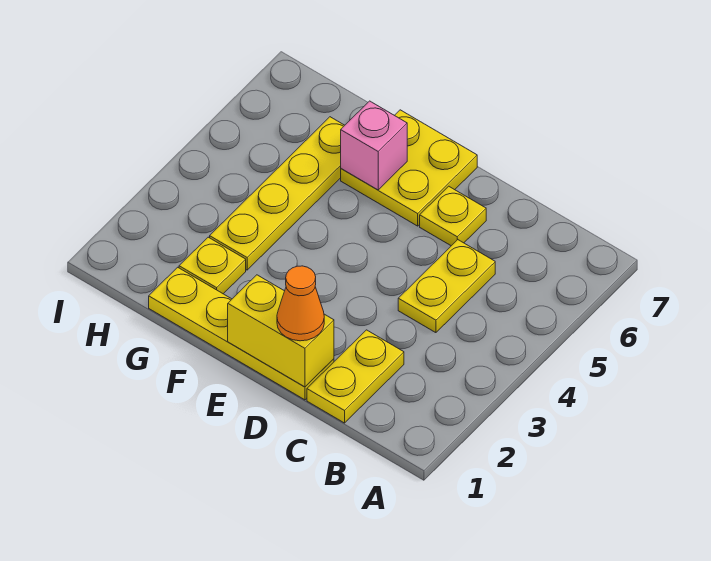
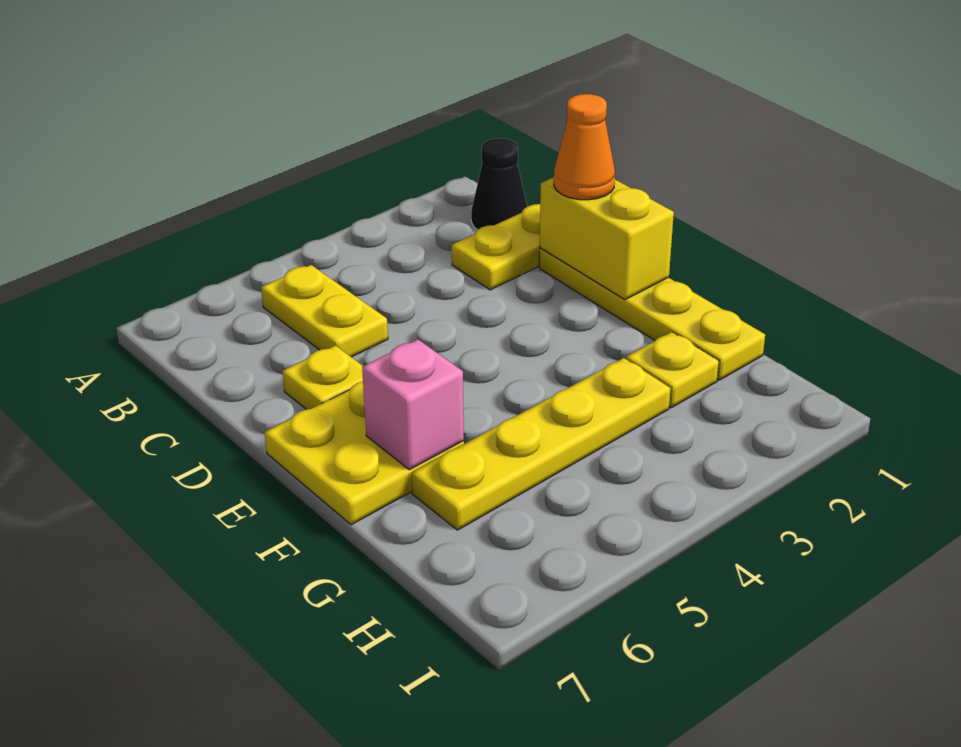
none -> black cone B1 level 1
yellow plate C4:C5 level 1 -> yellow plate B5:C5 level 1

